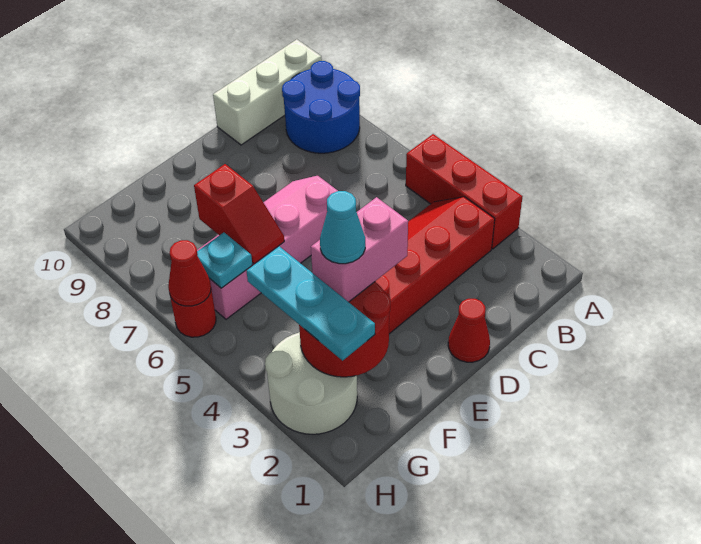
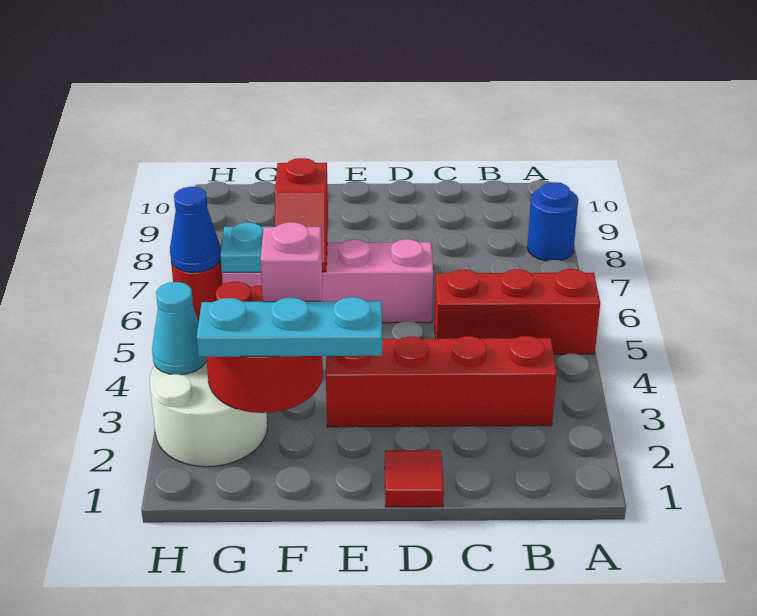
red brick A3:A5 level 1 -> red brick A5:C5 level 1
blue round brick A8:B9 level 1 -> blue round brick A8 level 1
white brick A10:C10 level 1 -> none
red cone D1 level 1 -> red tile D1 level 1
pink brick E3:F3 level 3 -> pink brick F3 level 3
cyan cone F3 level 4 -> cyan cone H3 level 2
cyan plate G2:G4 level 3 -> cyan plate E2:G2 level 3
red cone H6 level 2 -> blue cone H6 level 2

